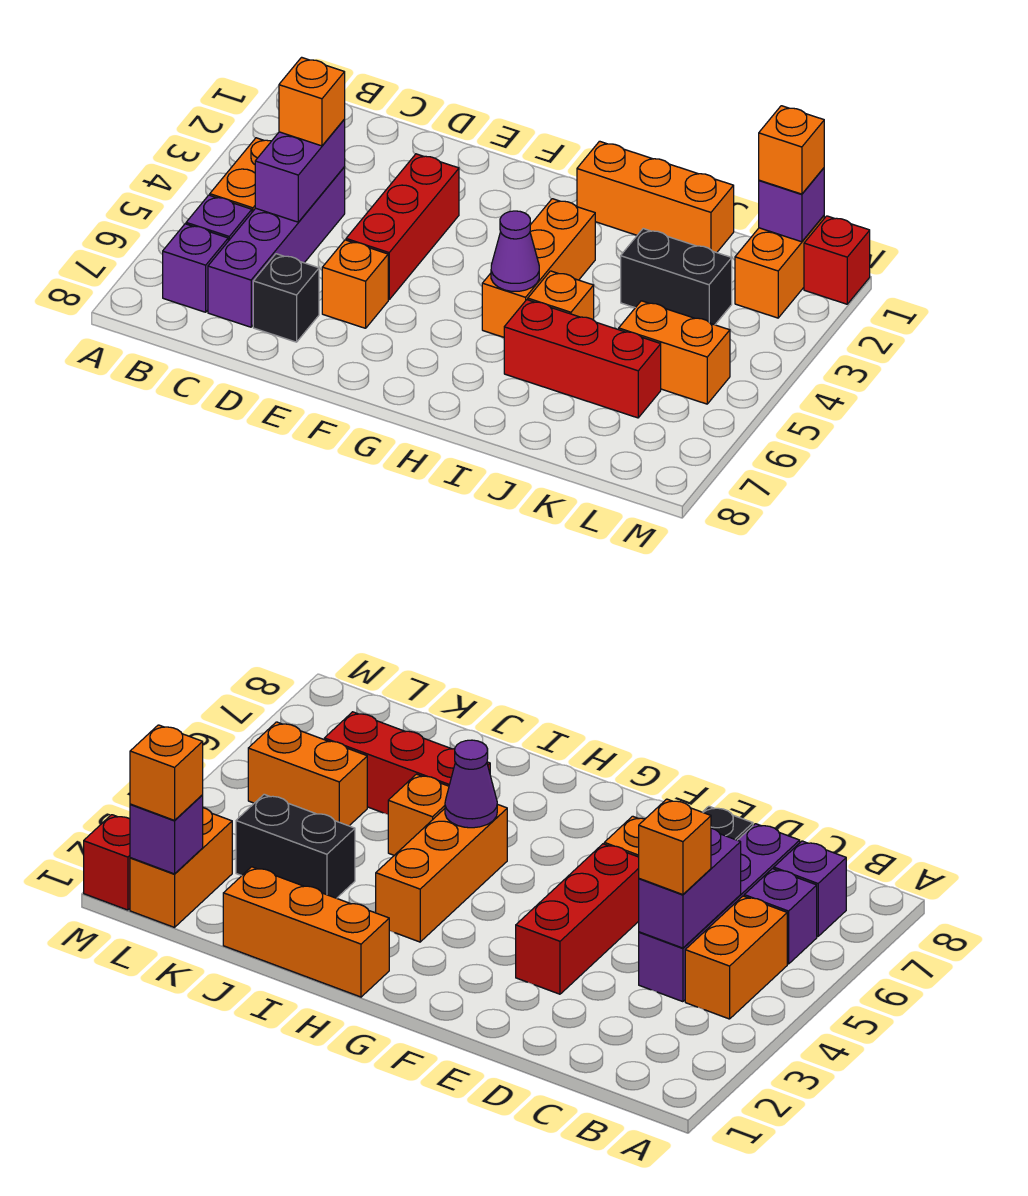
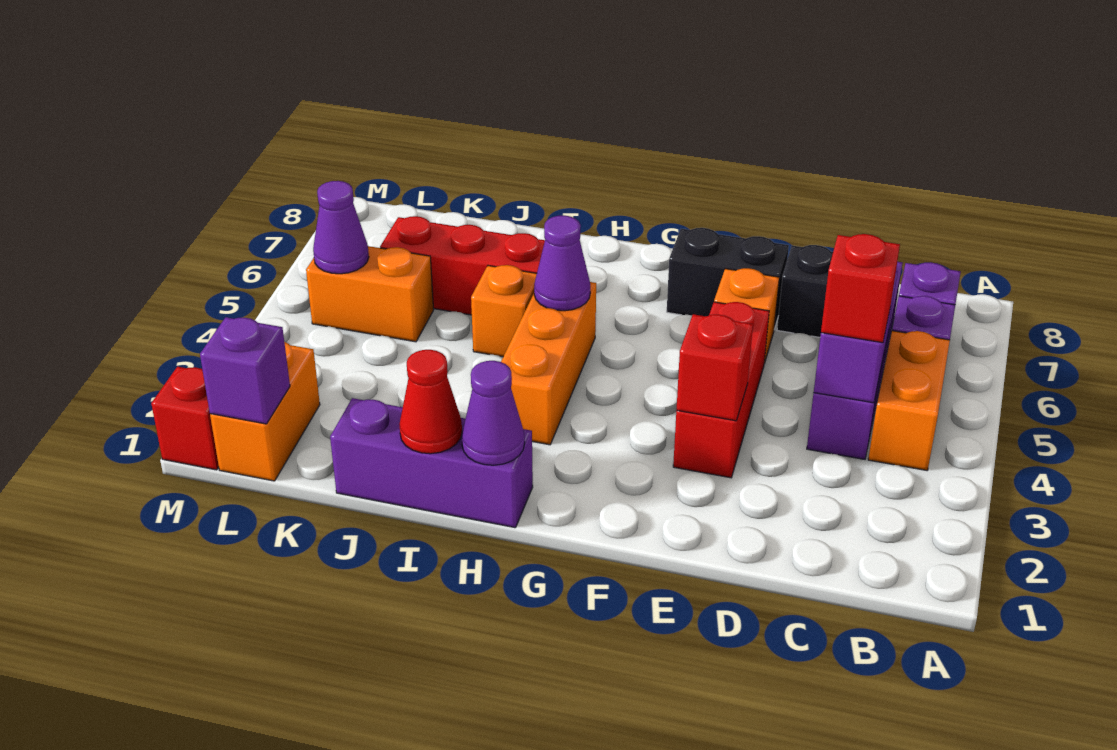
orange brick C4 level 3 -> red brick C4 level 3
none -> red brick E3 level 2
orange brick H1:J1 level 1 -> purple brick H1:J1 level 1
none -> purple cone H1 level 2
none -> red cone I1 level 2
black brick J3:K3 level 1 -> black brick E7:F7 level 1
orange brick L1 level 3 -> none
none -> purple cone L5 level 2

